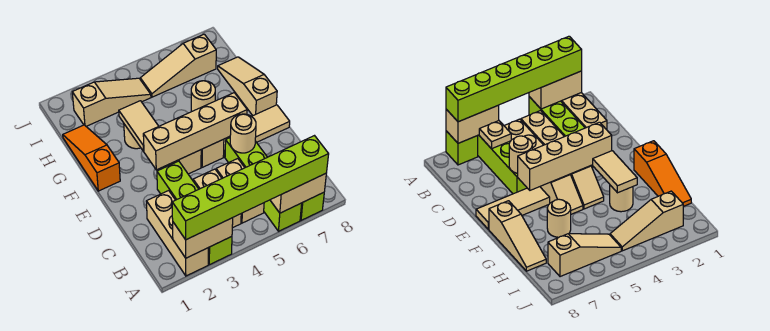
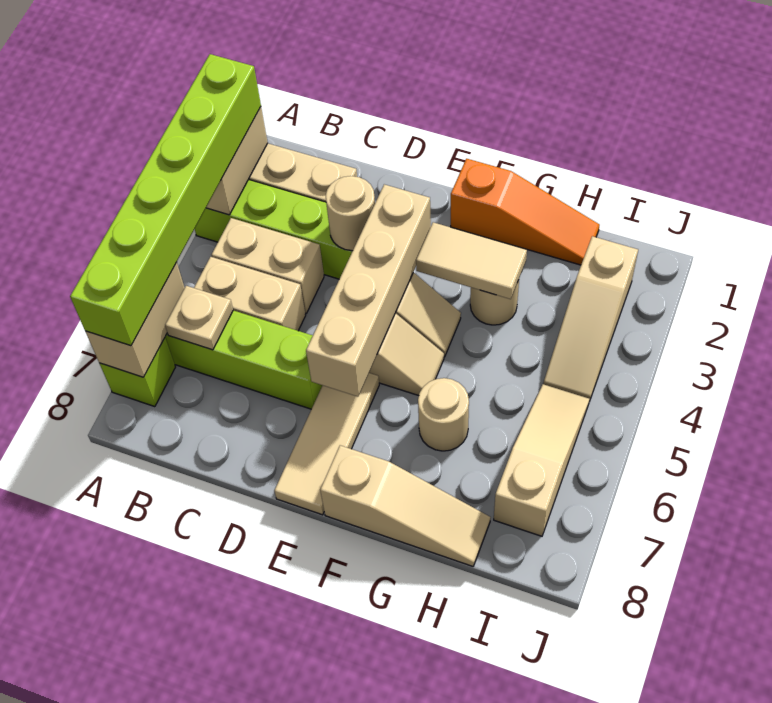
tan round brick D6 level 2 -> tan round brick D3 level 2

